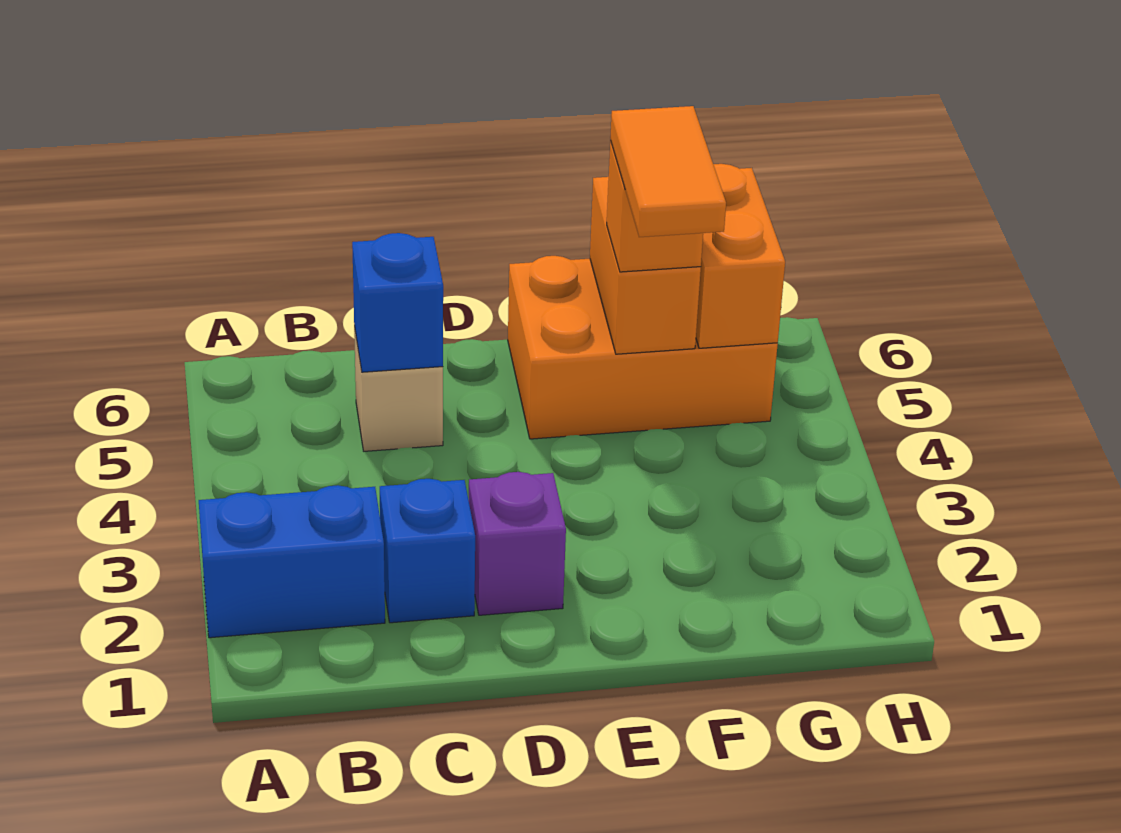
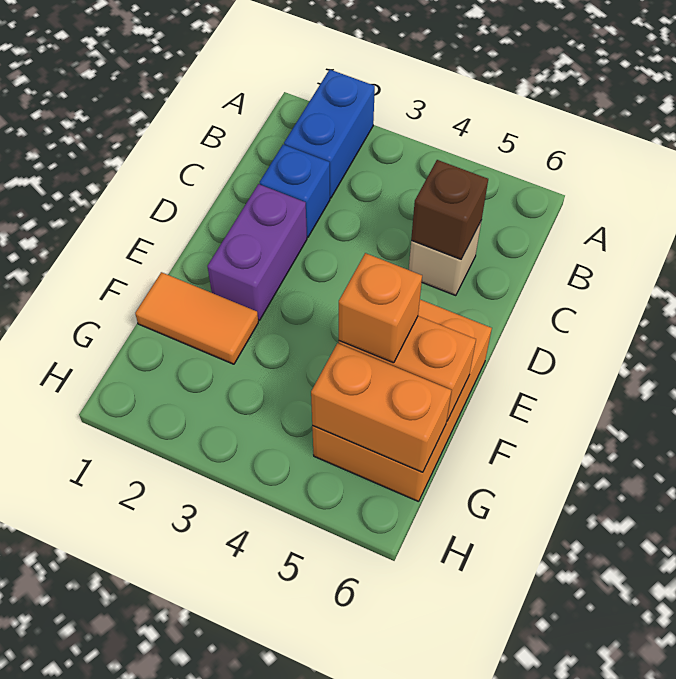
blue brick C5 level 2 -> brown brick C5 level 2
purple brick D2 level 1 -> purple brick D2:E2 level 1
orange tile F4:F5 level 4 -> orange tile F1:F2 level 1

